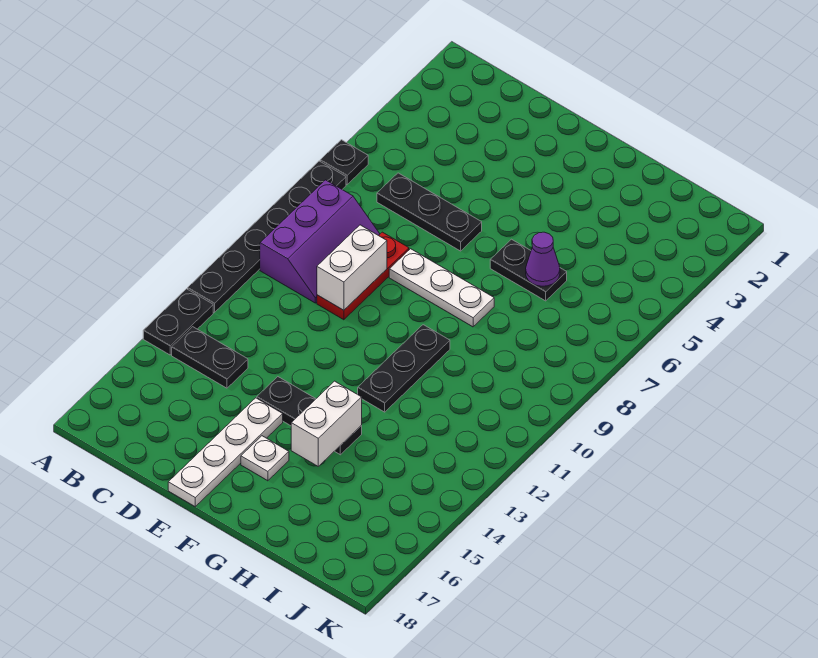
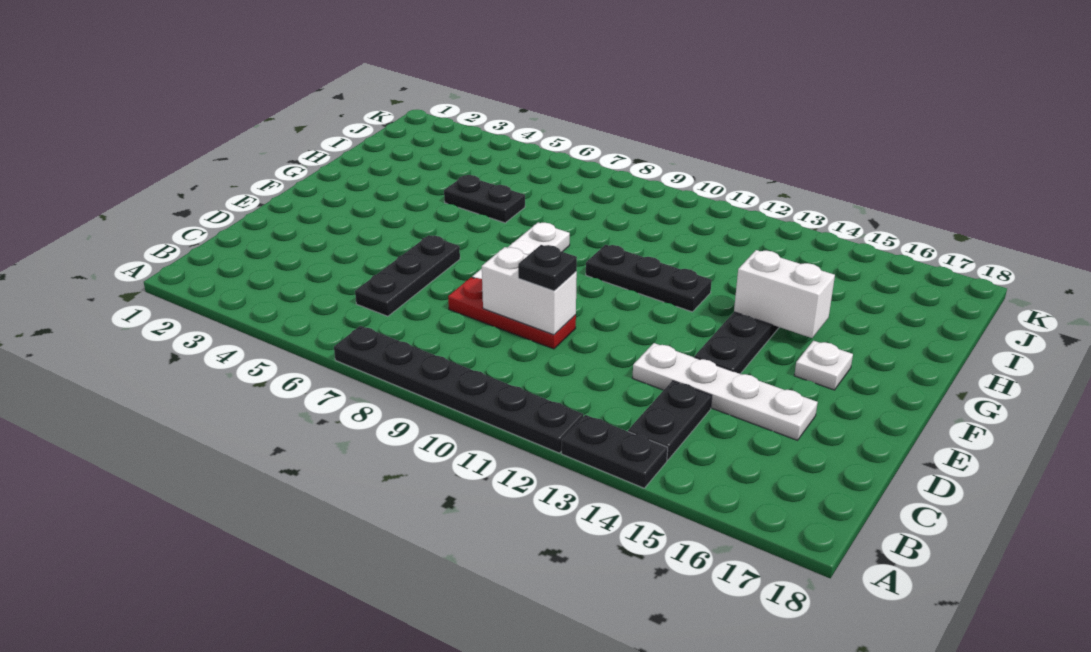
black plate A6 level 1 -> black plate D10 level 3
purple slope B8:C10 level 1 top B -> none
white plate E15:E18 level 1 -> white plate D13:D16 level 1
black plate G6:H6 level 1 -> black plate H5:H6 level 1
purple cone H6 level 2 -> none

